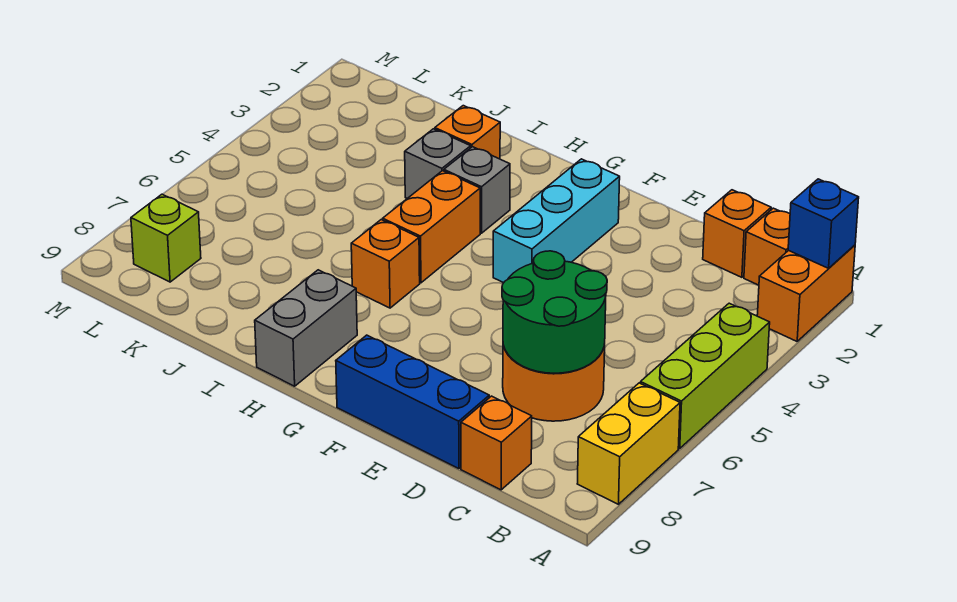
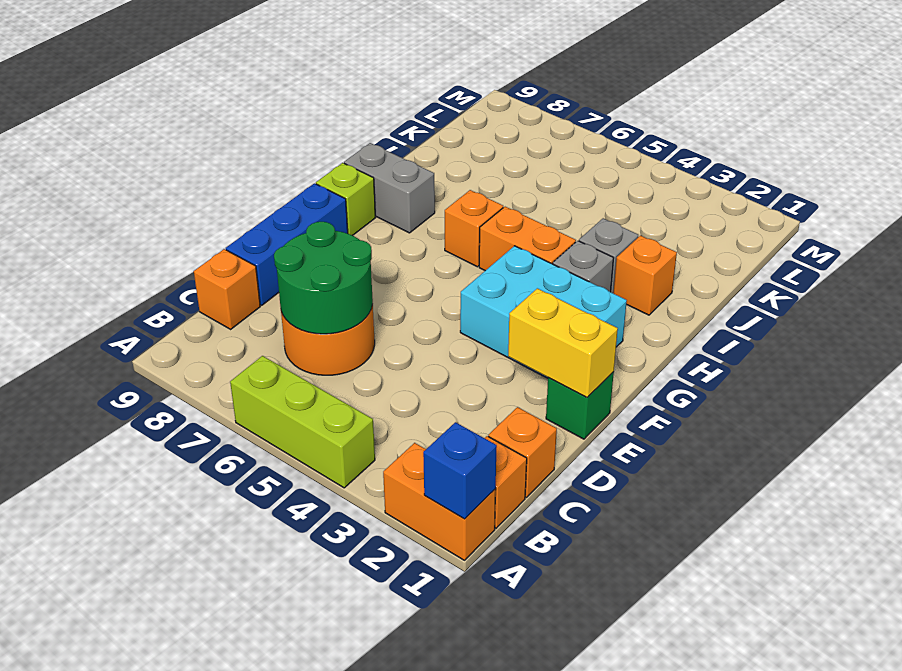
yellow brick A7:A8 level 1 -> yellow brick E1:E2 level 2
none -> green brick E1 level 1
cyan brick F2:F4 level 1 -> cyan brick F2:G4 level 1
lime brick L8 level 1 -> lime brick G9 level 1

